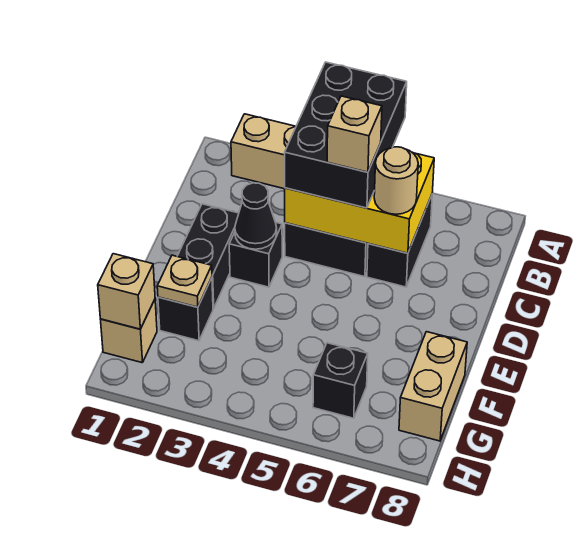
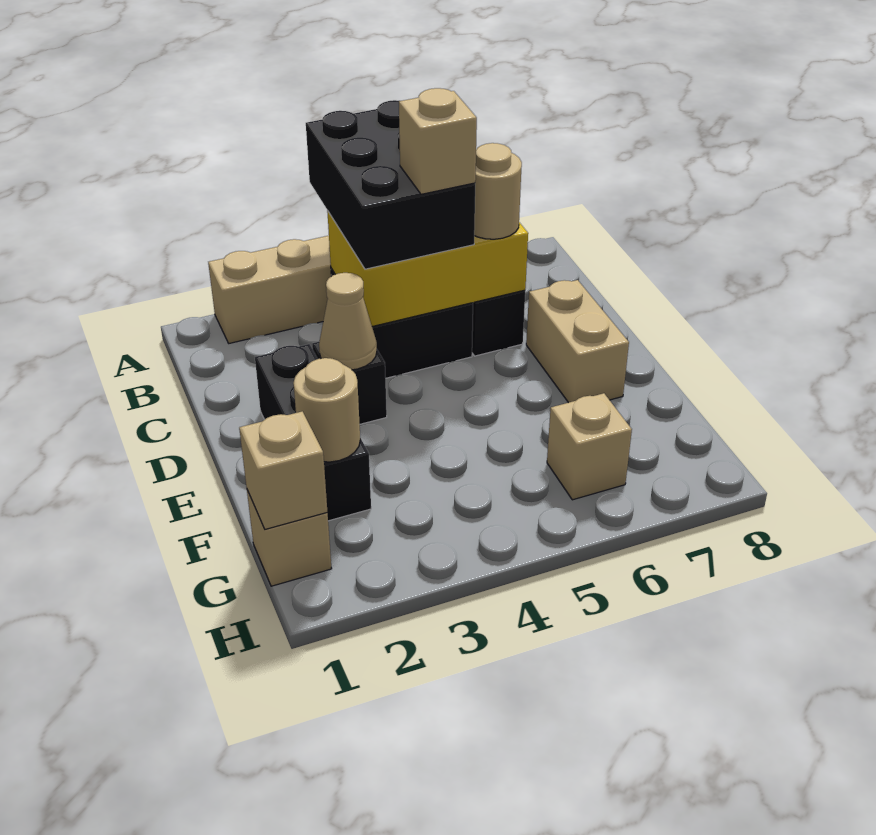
black cone D3 level 2 -> tan cone D3 level 2
tan plate F2 level 2 -> tan round brick F2 level 2
tan brick F8:G8 level 1 -> tan brick D7:E7 level 1
black brick G6 level 1 -> tan brick G6 level 1

